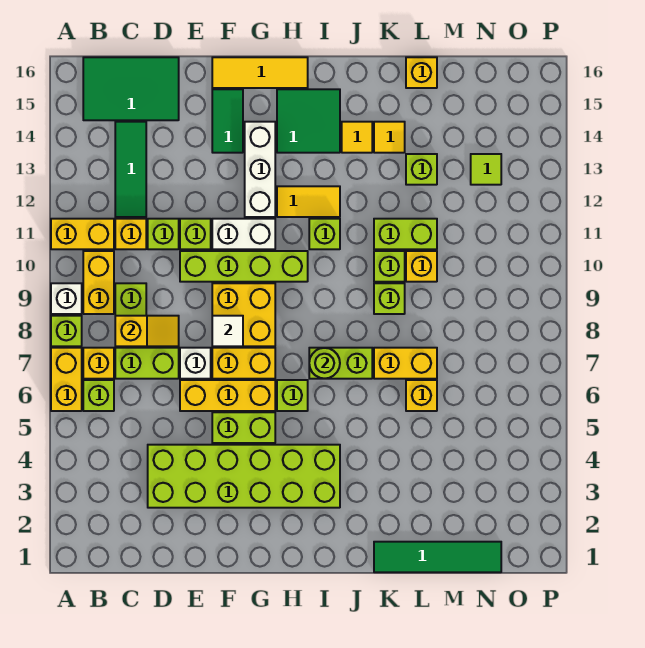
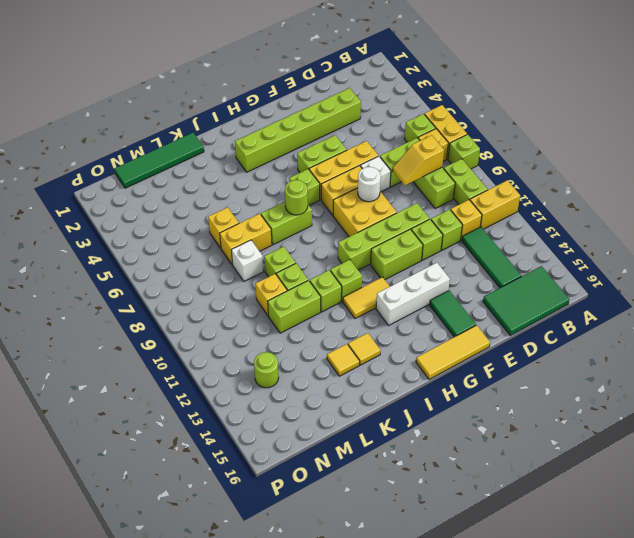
white brick A9 level 1 -> white brick L8 level 1
yellow brick B9:B10 level 1 -> lime brick B9:B10 level 1
lime brick D3:I4 level 1 -> lime brick D3:I3 level 1
white tile F8 level 2 -> white round brick F8 level 2
white brick F11:G11 level 1 -> lime brick F11:G11 level 1
white brick G12:G14 level 1 -> white brick F13:H13 level 1
green tile H14:I15 level 1 -> none
lime brick L13 level 1 -> lime brick J11 level 1
yellow brick L16 level 1 -> none
lime tile N13 level 1 -> lime round brick N13 level 1

